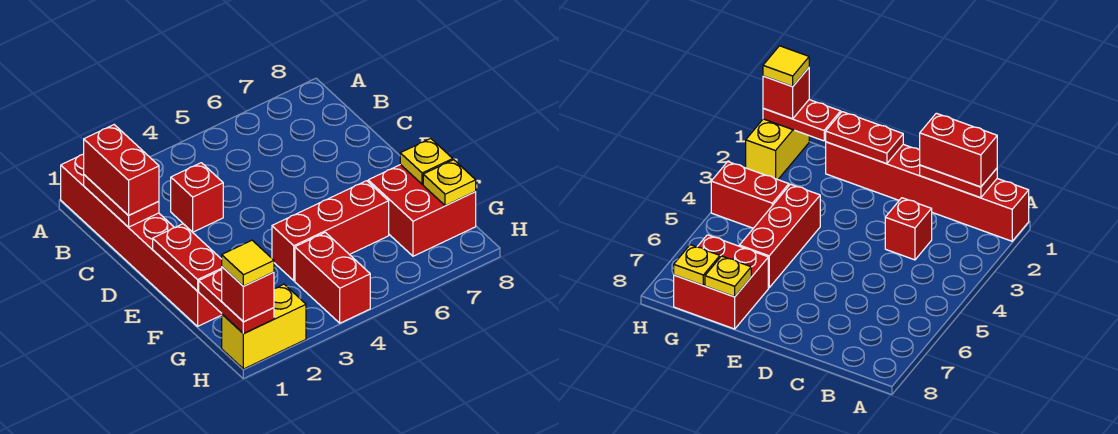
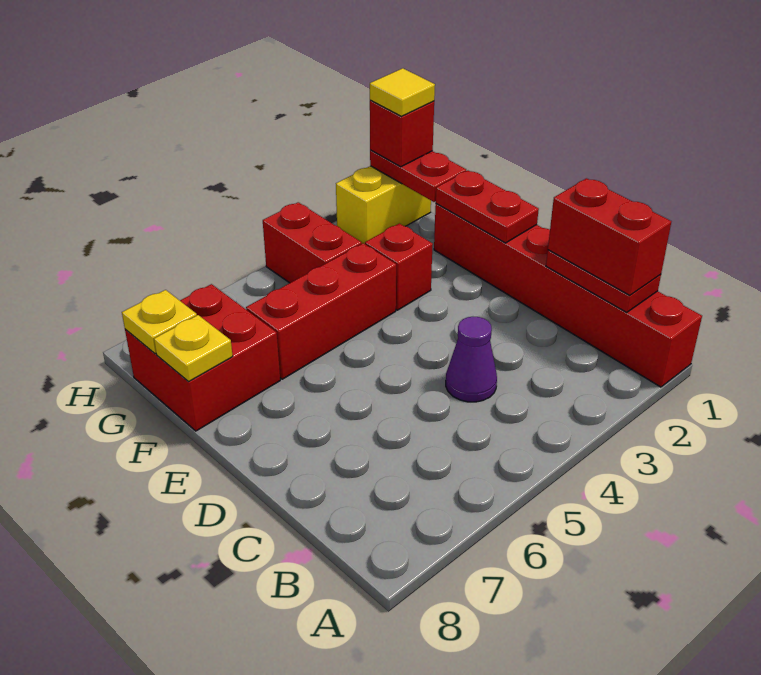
red brick C3 level 1 -> red brick F3 level 1
none -> purple cone C4 level 1

